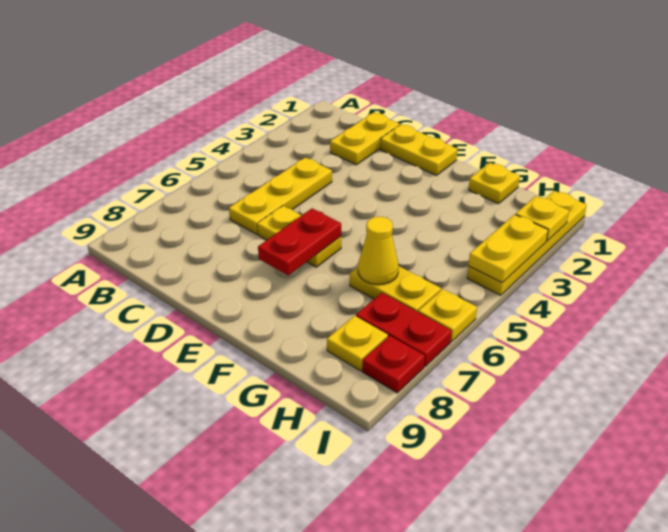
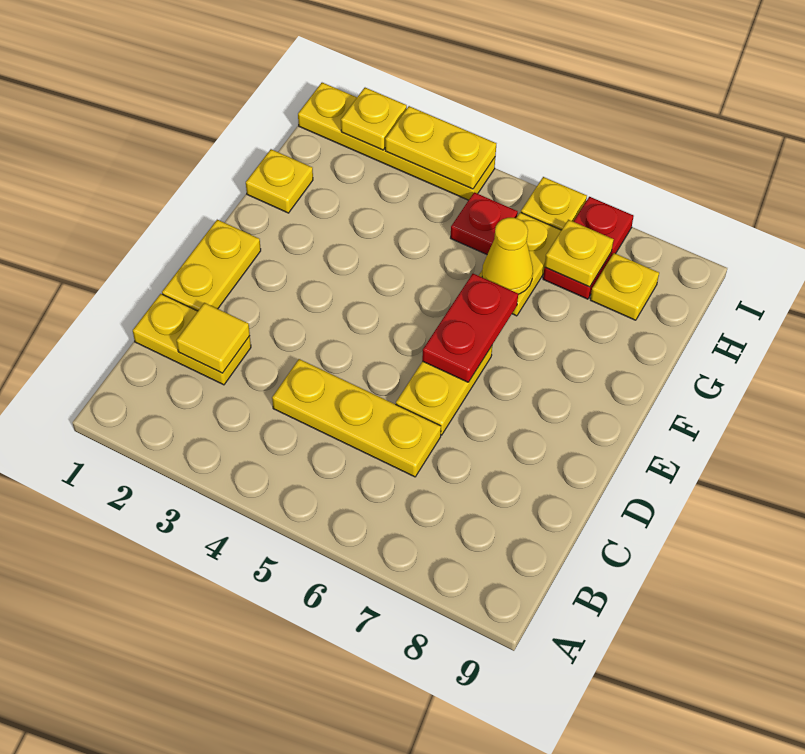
none -> yellow tile C2 level 2
red plate E6:E7 level 2 -> red plate E6:F6 level 2
none -> yellow plate H7 level 2
red plate I8 level 1 -> red plate H5 level 1

